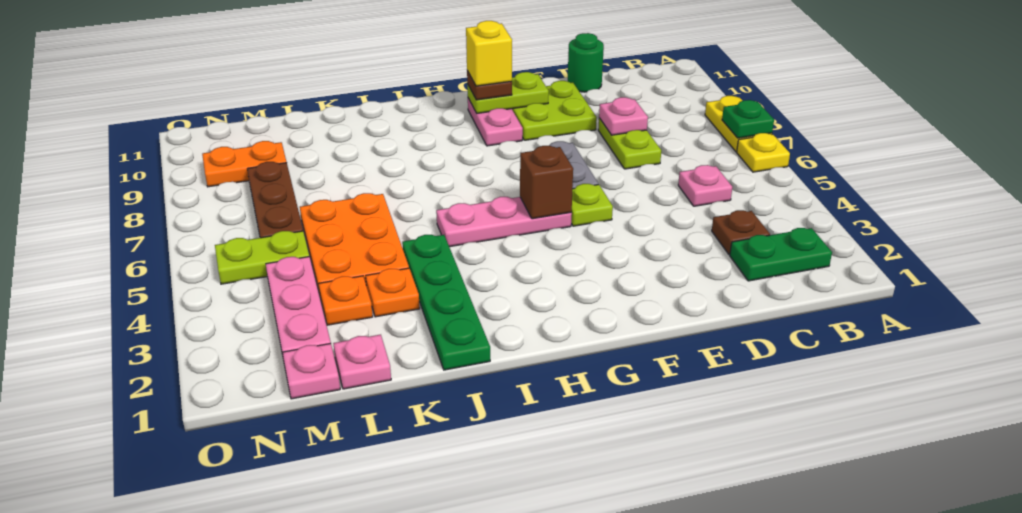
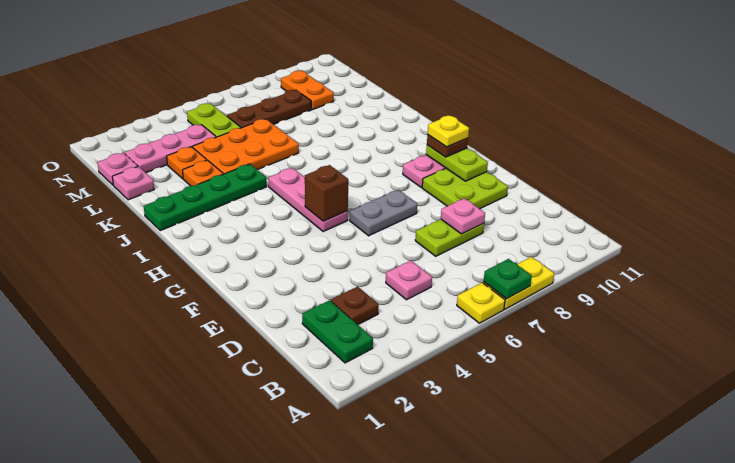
green round brick D11 level 1 -> none
lime plate F5 level 1 -> none
yellow brick G10 level 4 -> yellow plate G10 level 4

